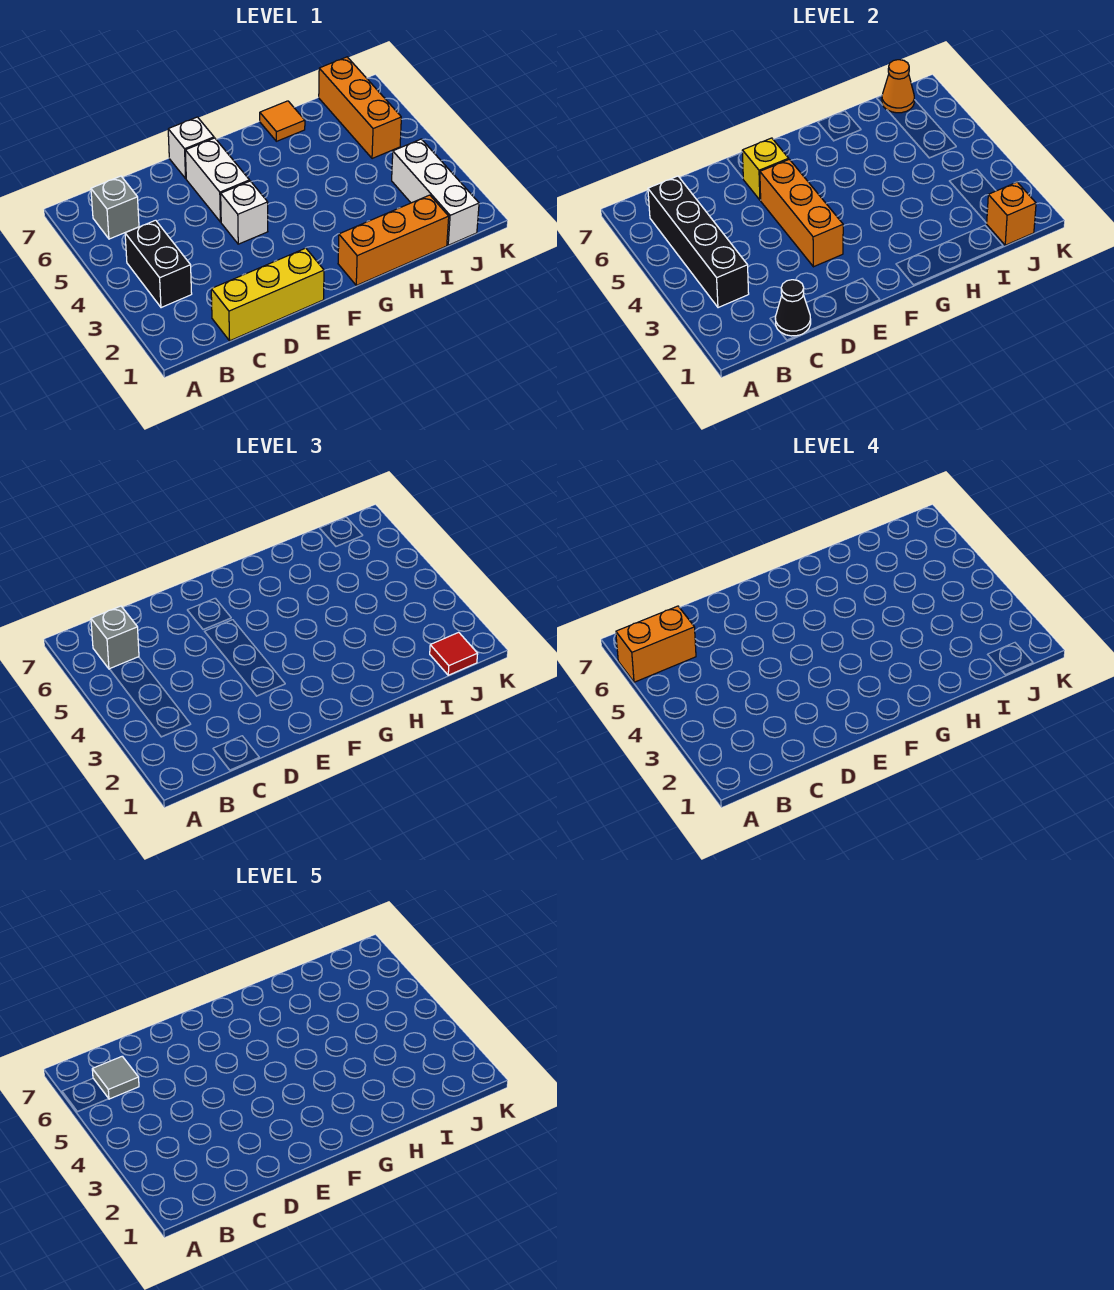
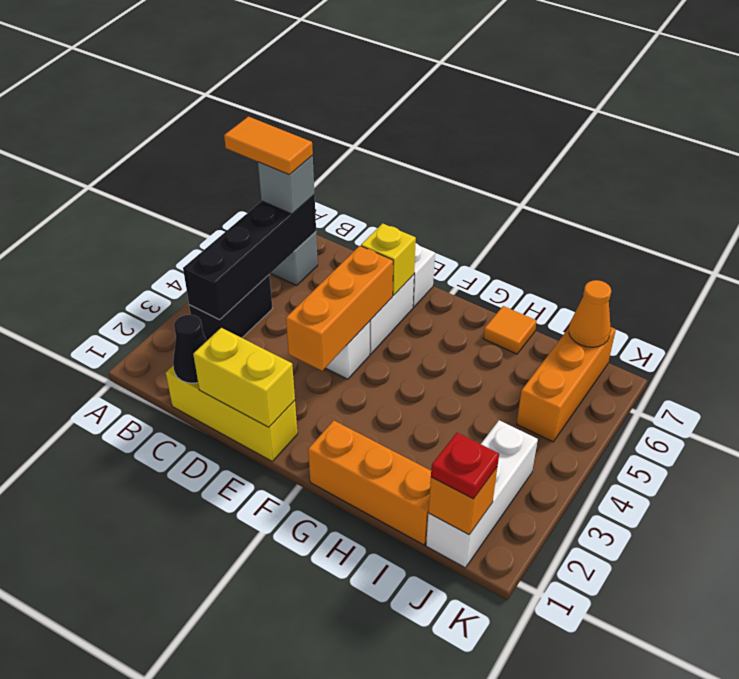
orange brick A6:B6 level 4 -> orange tile A6:B6 level 4
grey tile B6 level 5 -> none
none -> yellow brick D1:E1 level 2
red tile J1 level 3 -> red plate J1 level 3

